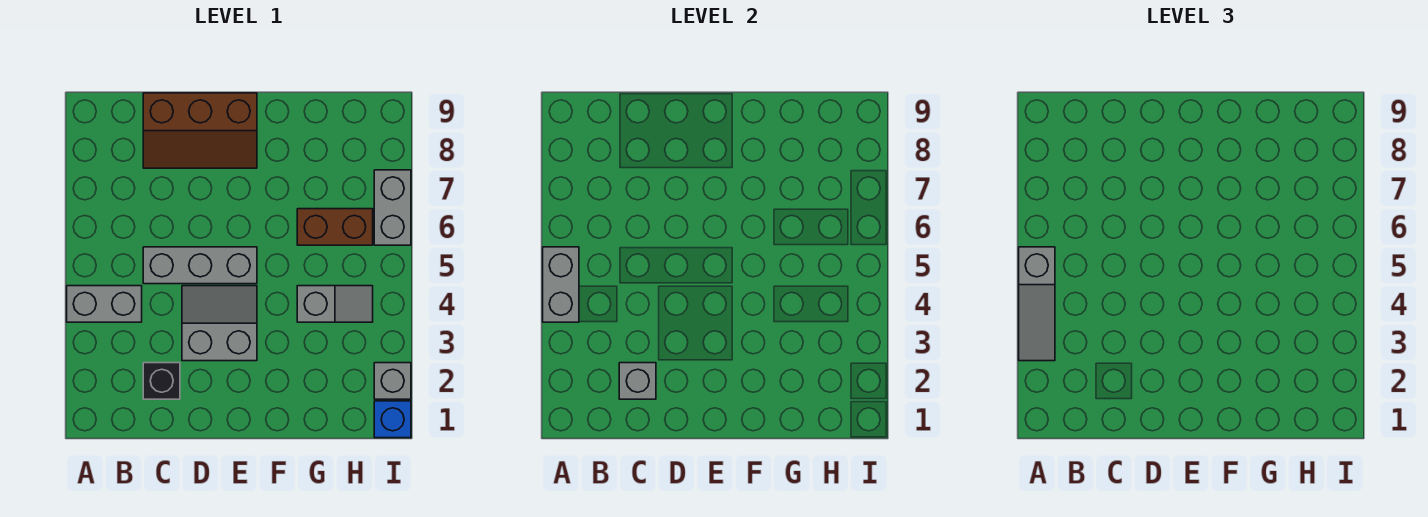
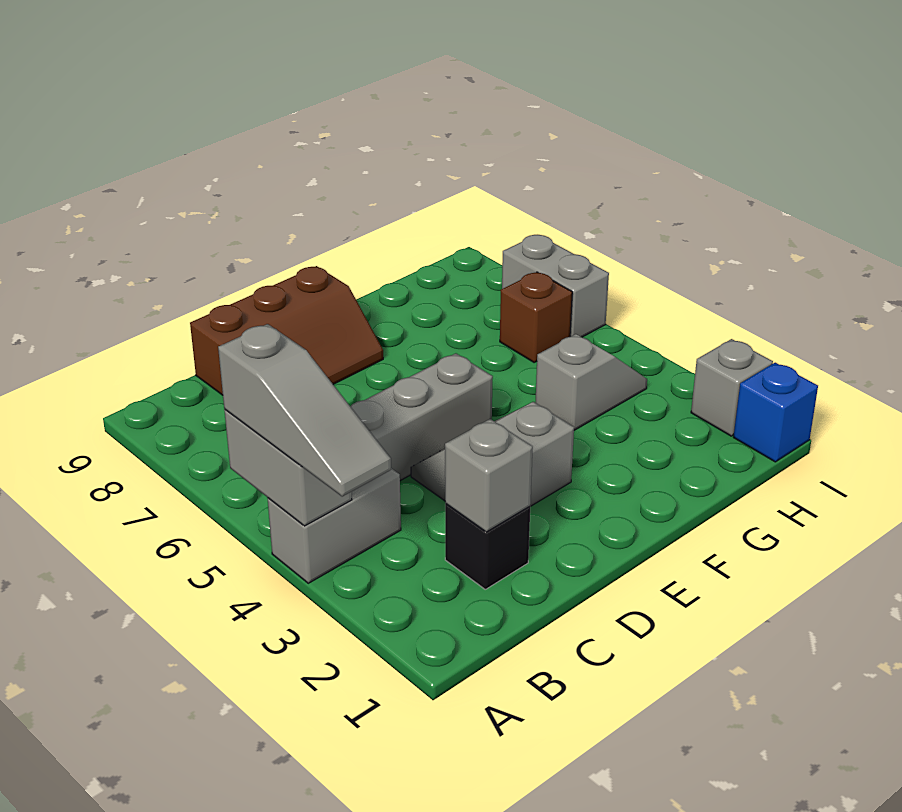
brown brick G6:H6 level 1 -> brown brick H6 level 1

